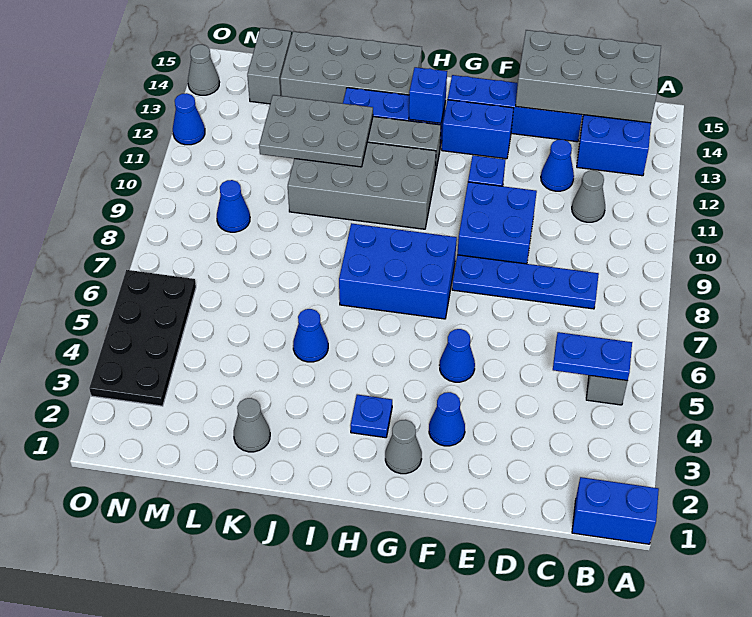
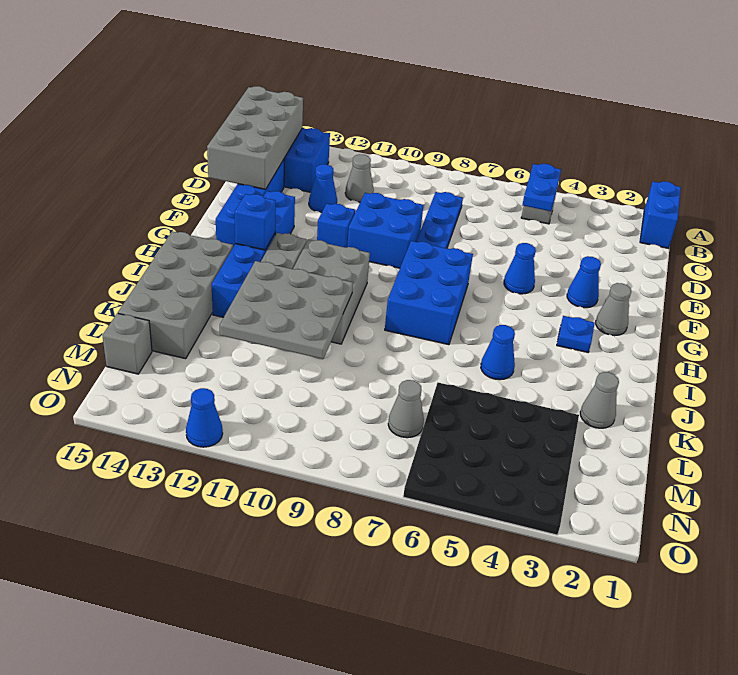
grey brick H10:K11 level 1 -> grey brick H10:J11 level 1
grey plate J11:L12 level 2 -> grey plate J10:L12 level 2
blue cone M9 level 1 -> none
grey brick M14:M15 level 1 -> grey brick M15 level 1
black plate N3:O6 level 1 -> black plate L3:O6 level 1
grey cone O14 level 1 -> grey cone M7 level 1

